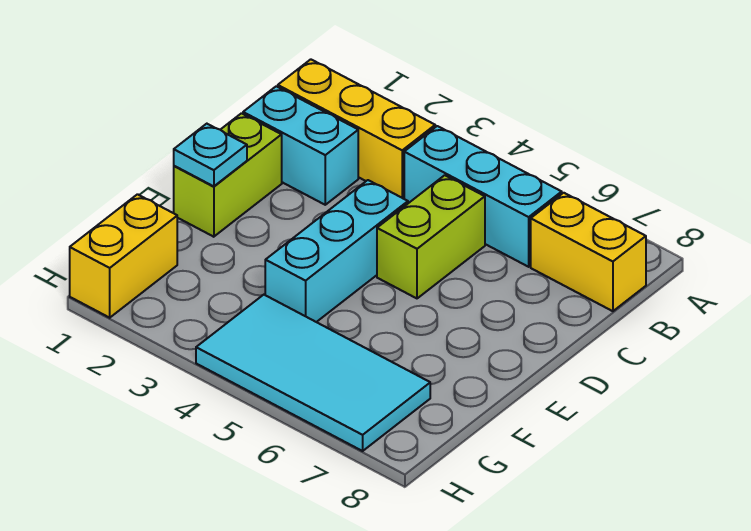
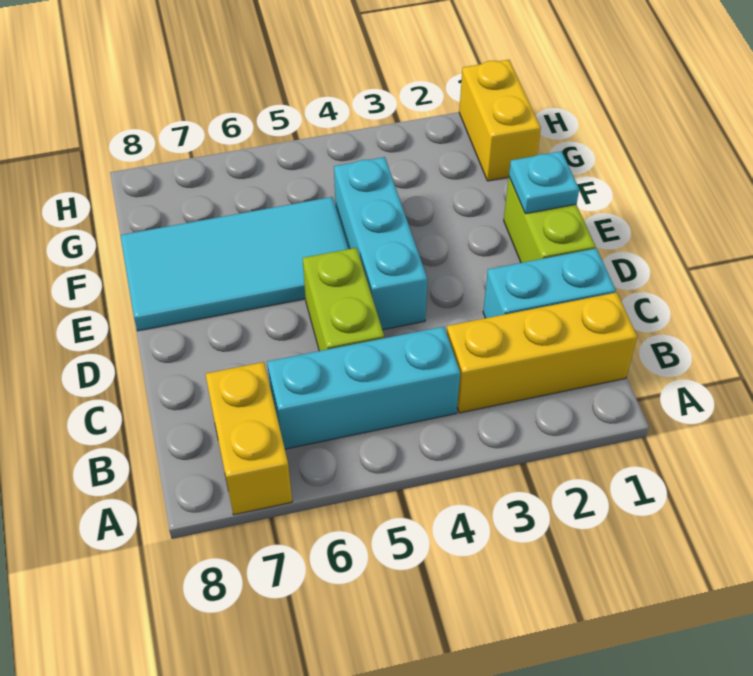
yellow brick B7:B8 level 1 -> yellow brick A7:B7 level 1
cyan tile G4:H7 level 1 -> cyan tile E5:F8 level 1

